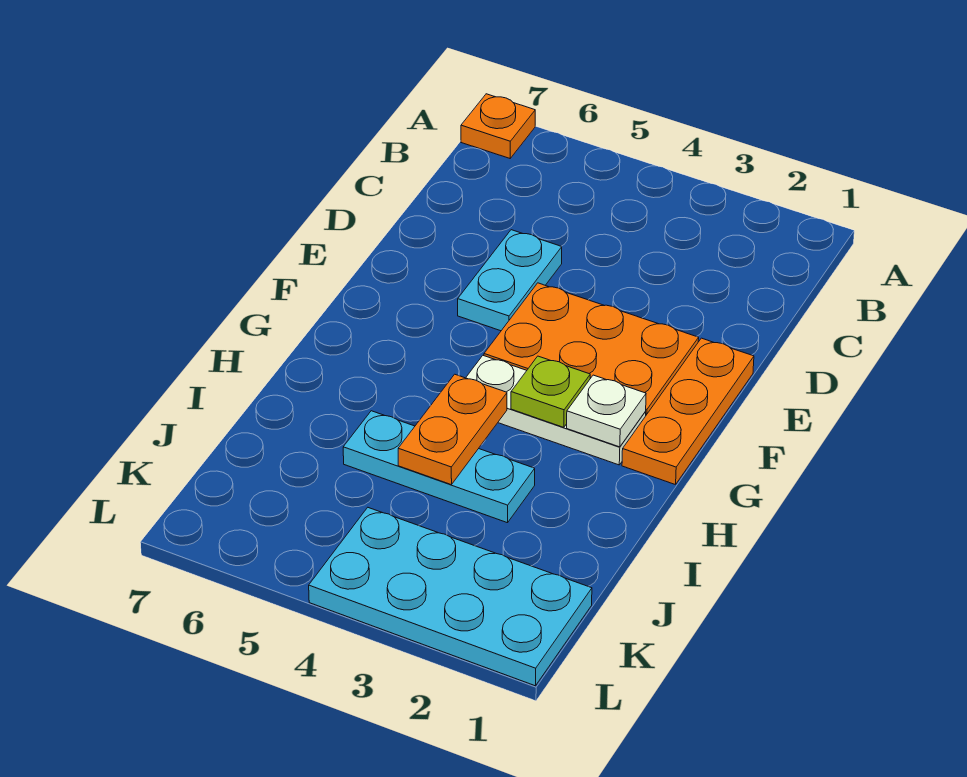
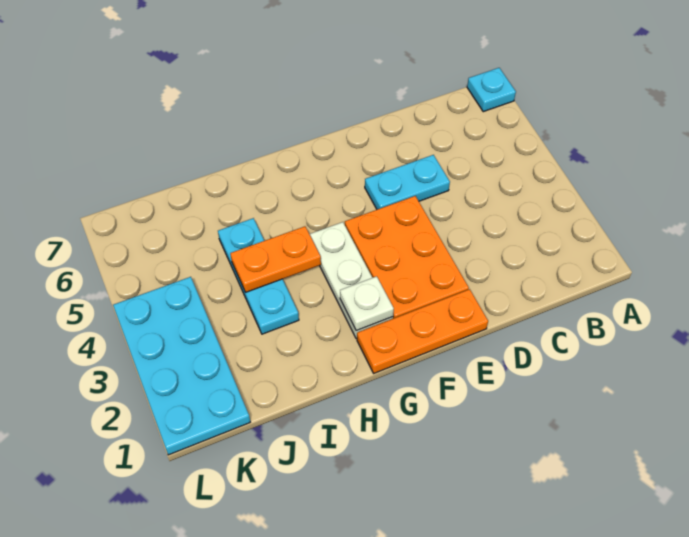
orange plate A7 level 1 -> cyan plate A7 level 1
lime plate G3 level 2 -> none

